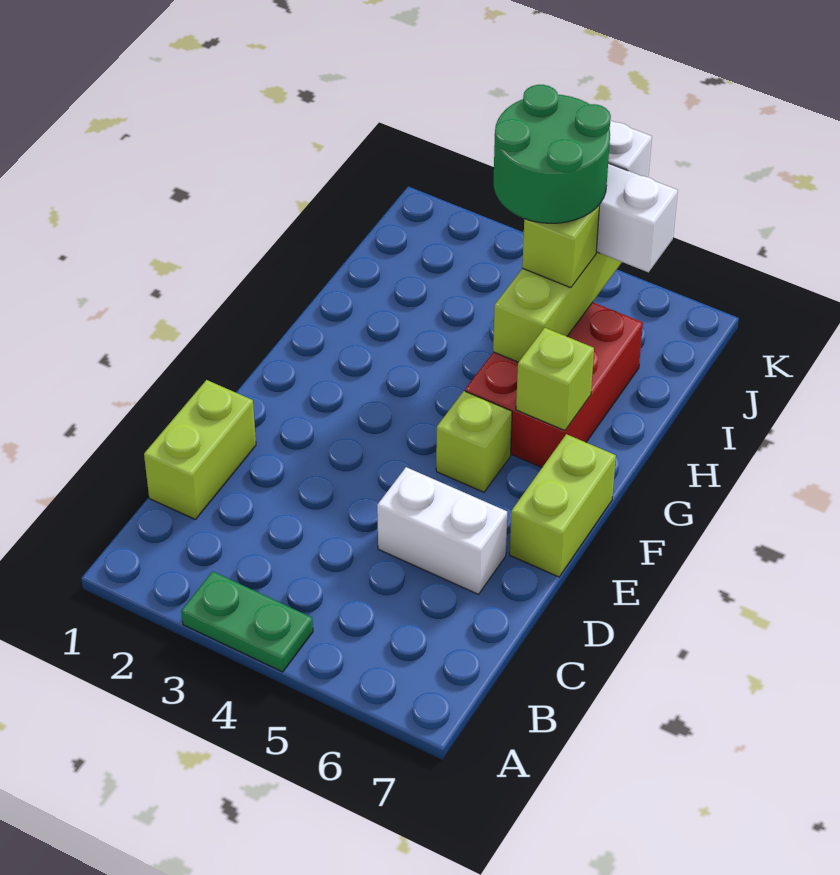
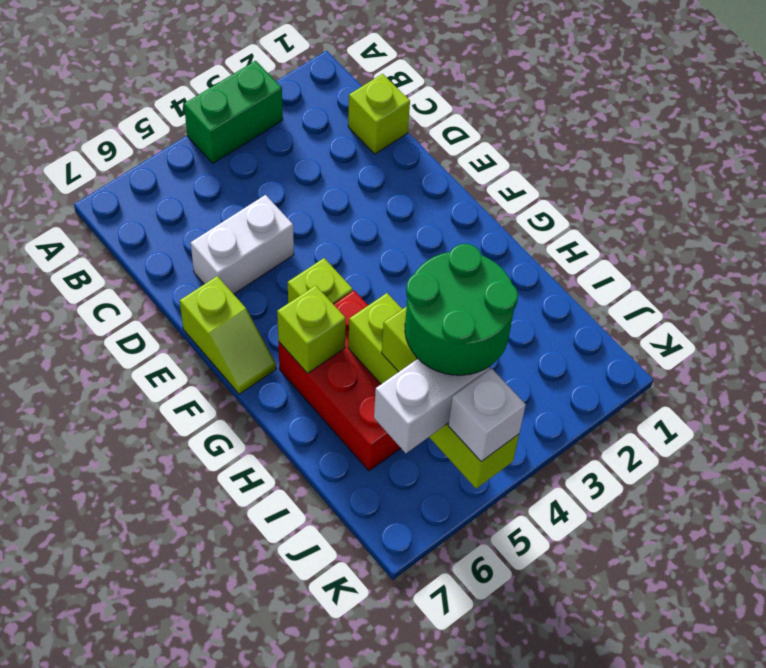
green plate A3:A4 level 1 -> green brick A3:A4 level 1
lime brick C1:D1 level 1 -> lime brick C1 level 1
lime brick E7:F7 level 1 -> lime slope E7:F7 level 1 top E

